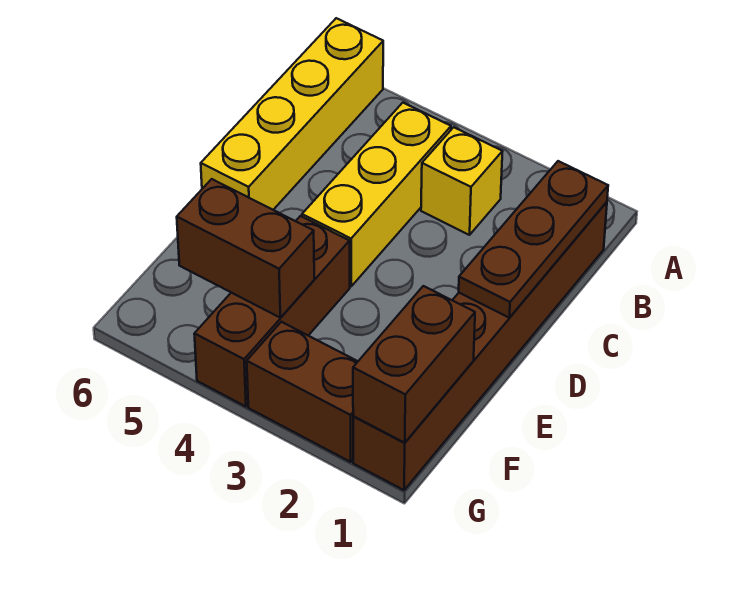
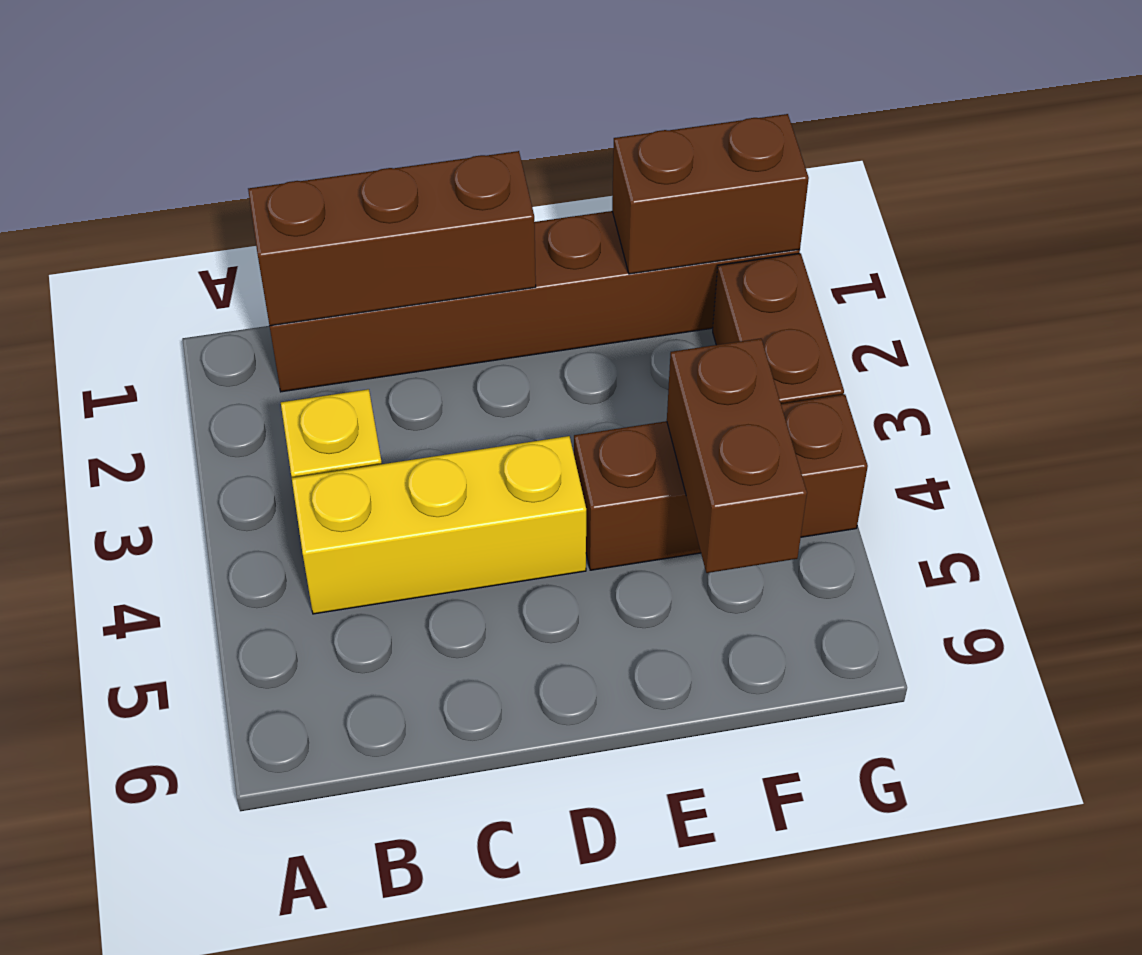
yellow brick A6:D6 level 1 -> none
brown plate B1:D1 level 2 -> brown brick B1:D1 level 2

